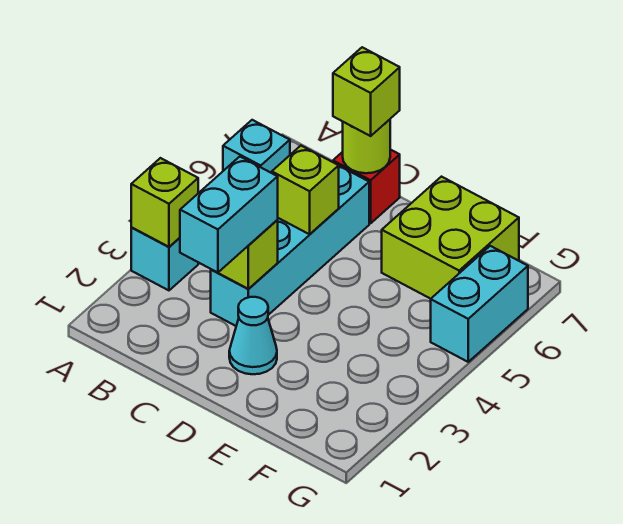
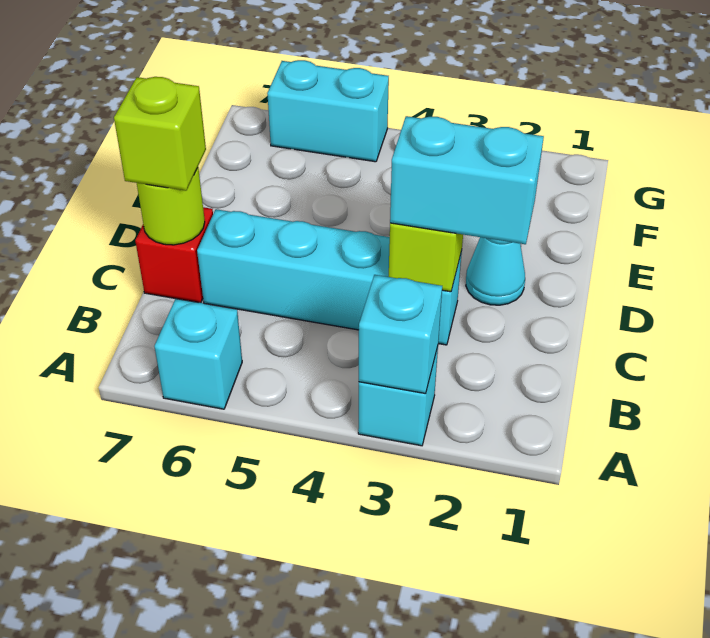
lime brick A3 level 2 -> cyan brick A3 level 2
lime brick C5 level 2 -> none
lime brick E6:F7 level 1 -> none

